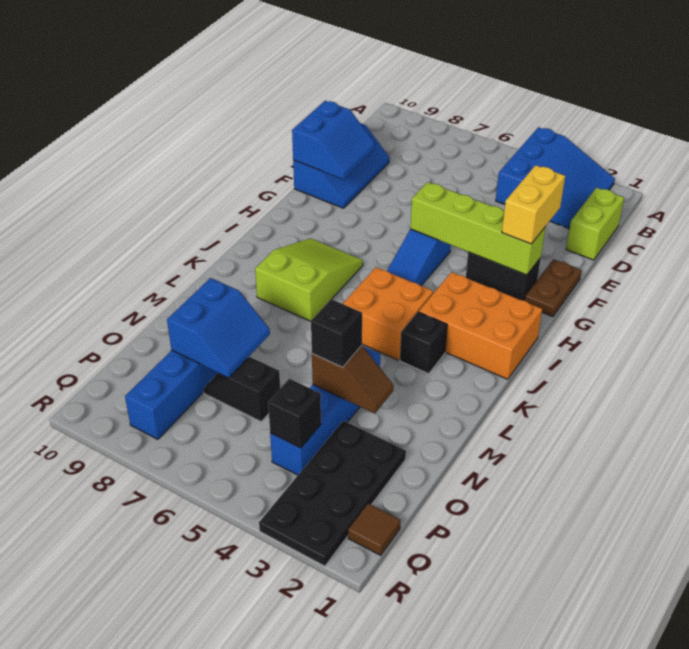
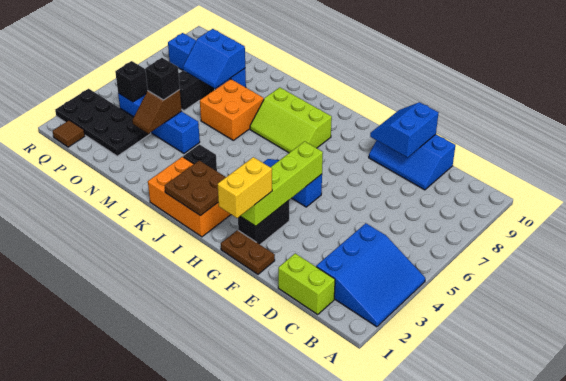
blue slope A2:C4 level 1 top 4 -> blue slope A2:C4 level 1 top C
blue slope E9:F10 level 2 top 10 -> blue slope E9:F10 level 2 top E
yellow brick F2:G2 level 3 -> yellow brick G1:G2 level 3
orange brick I1:J3 level 1 -> orange brick I1:K2 level 1
none -> brown plate I1:J2 level 2
lime slope I7:K8 level 1 top K -> lime slope I7:K8 level 1 top 8
orange brick J4:K5 level 1 -> orange brick L6:M7 level 1

